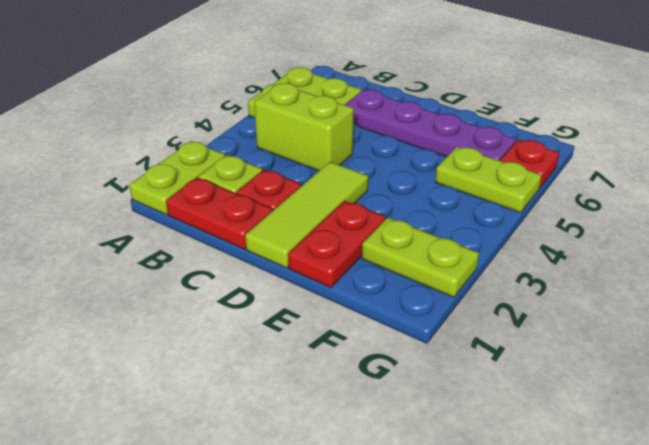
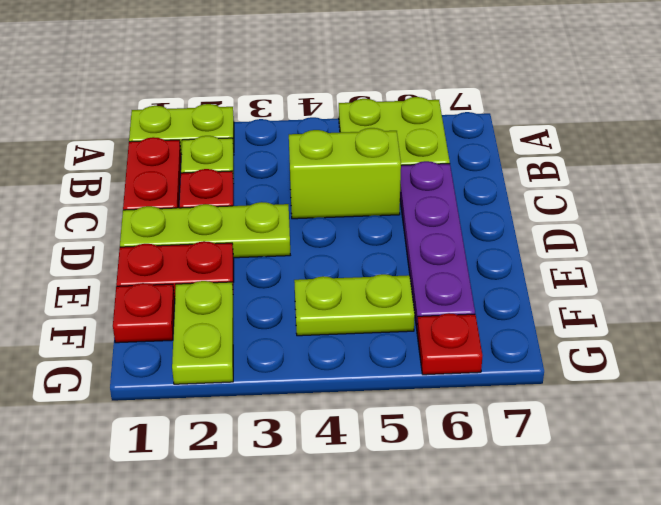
lime brick B4:C4 level 1 -> lime brick C4:C5 level 1
lime tile D1:D3 level 1 -> lime plate D1:D3 level 1
none -> red plate F1 level 1
lime plate F5:G5 level 1 -> lime plate F4:F5 level 1

